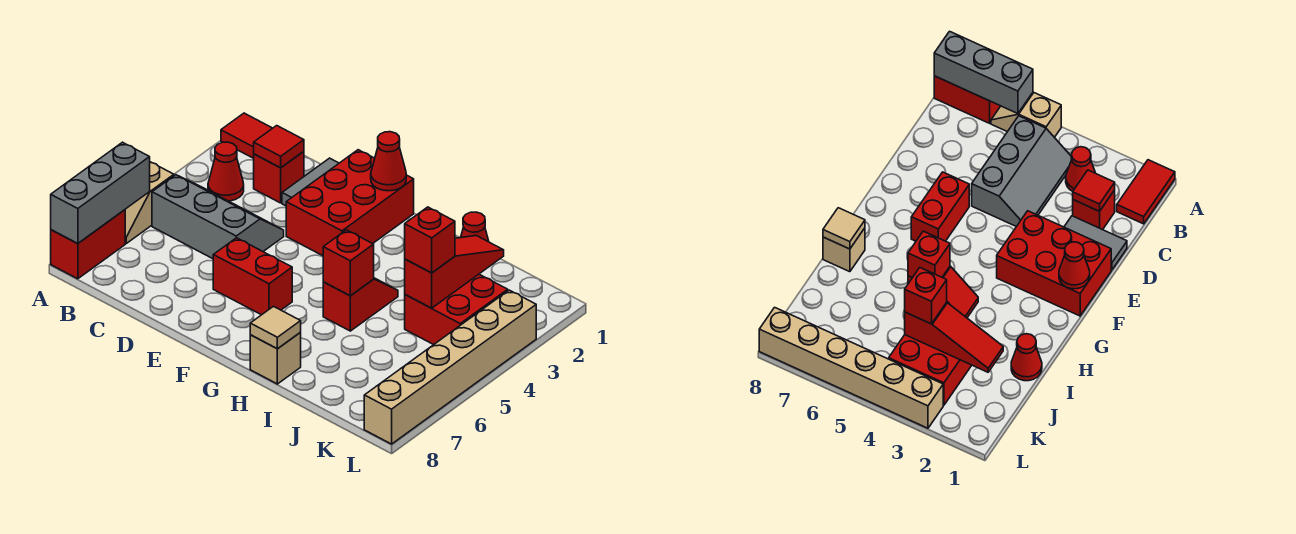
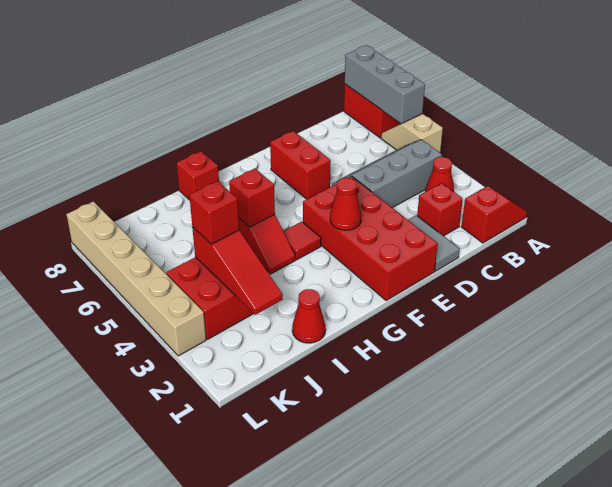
red tile A1:B1 level 1 -> red slope A1:B1 level 1 top B
grey slope B4:D5 level 1 top 5 -> grey slope B4:D5 level 1 top 4
red tile C2 level 2 -> red tile G4 level 1
red brick E1:F3 level 1 -> red brick E1:F4 level 1
red brick E6:F6 level 1 -> red brick E6:E7 level 1
red cone F1 level 2 -> red cone F3 level 2
tan brick H8 level 1 -> red brick H8 level 1
tan tile H8 level 2 -> none

